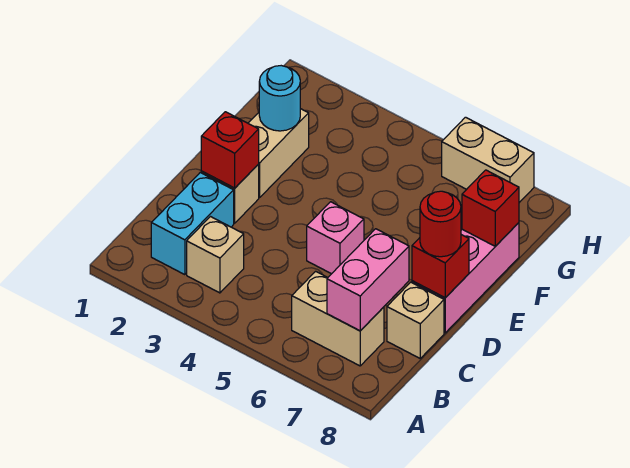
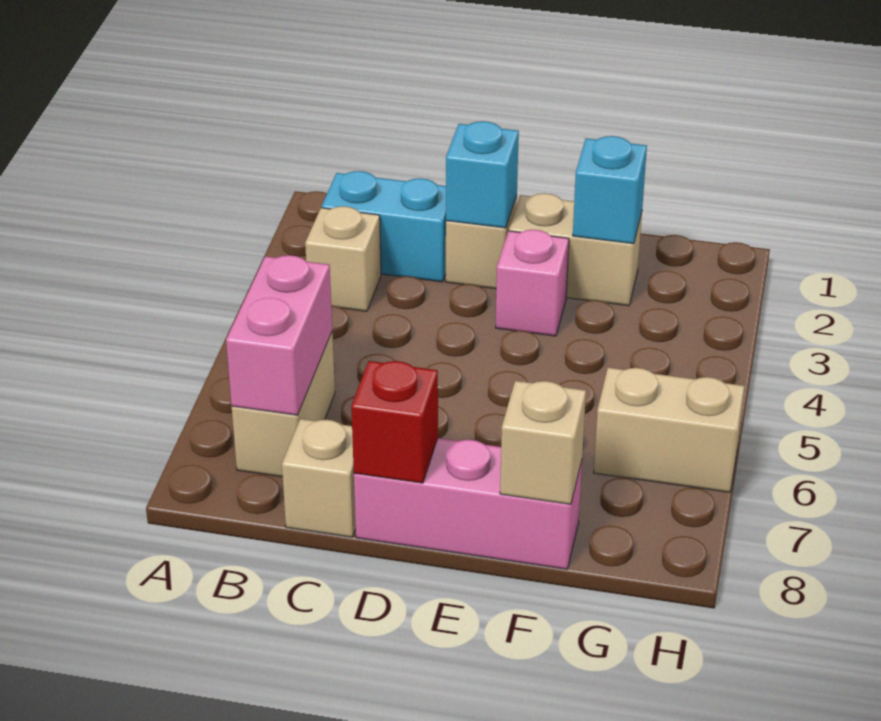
pink brick B7:C7 level 2 -> pink brick B6:B7 level 2
red brick D2 level 2 -> cyan brick D2 level 2
pink brick D5 level 1 -> pink brick E3 level 1
red round brick D8 level 3 -> none
cyan round brick F2 level 2 -> cyan brick F2 level 2
red brick F8 level 2 -> tan brick F8 level 2
tan brick H6:H7 level 1 -> tan brick G6:H6 level 1

